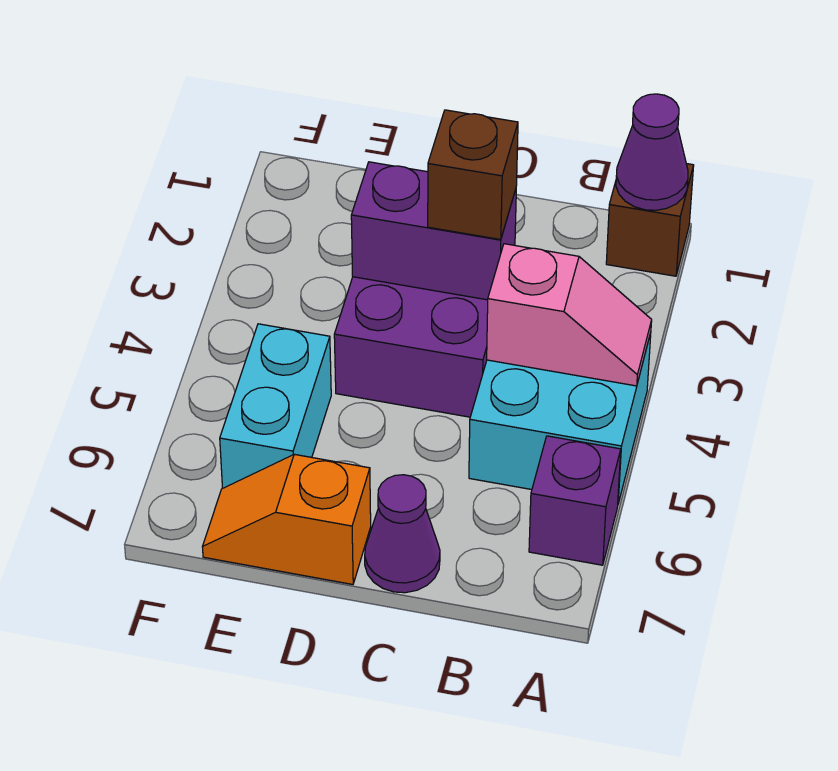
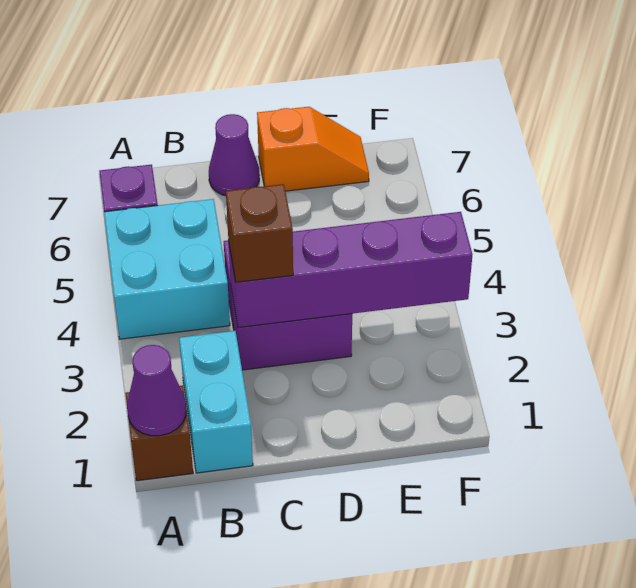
pink slope A4:B4 level 2 top B -> none
purple brick C3:D3 level 2 -> purple brick C3:F3 level 2
cyan brick E5:E6 level 1 -> cyan brick B1:B2 level 1

